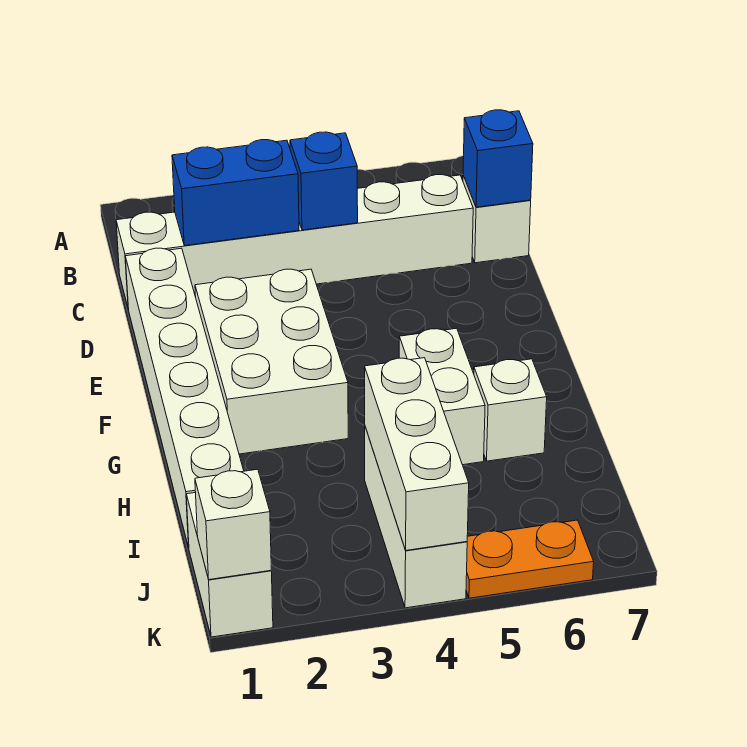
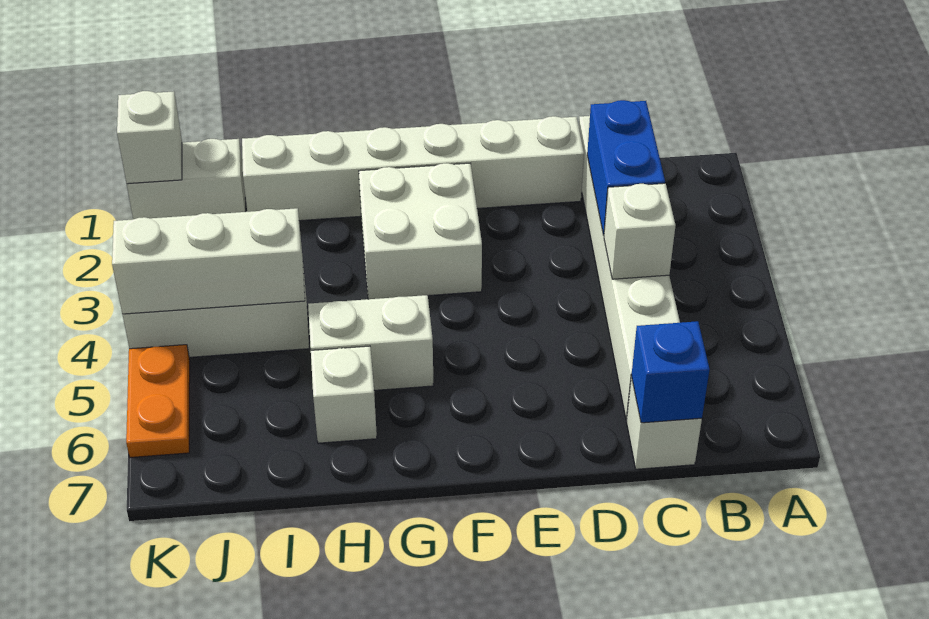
blue brick C4 level 2 -> white brick C4 level 2
white brick E2:G3 level 1 -> white brick F2:G3 level 1

